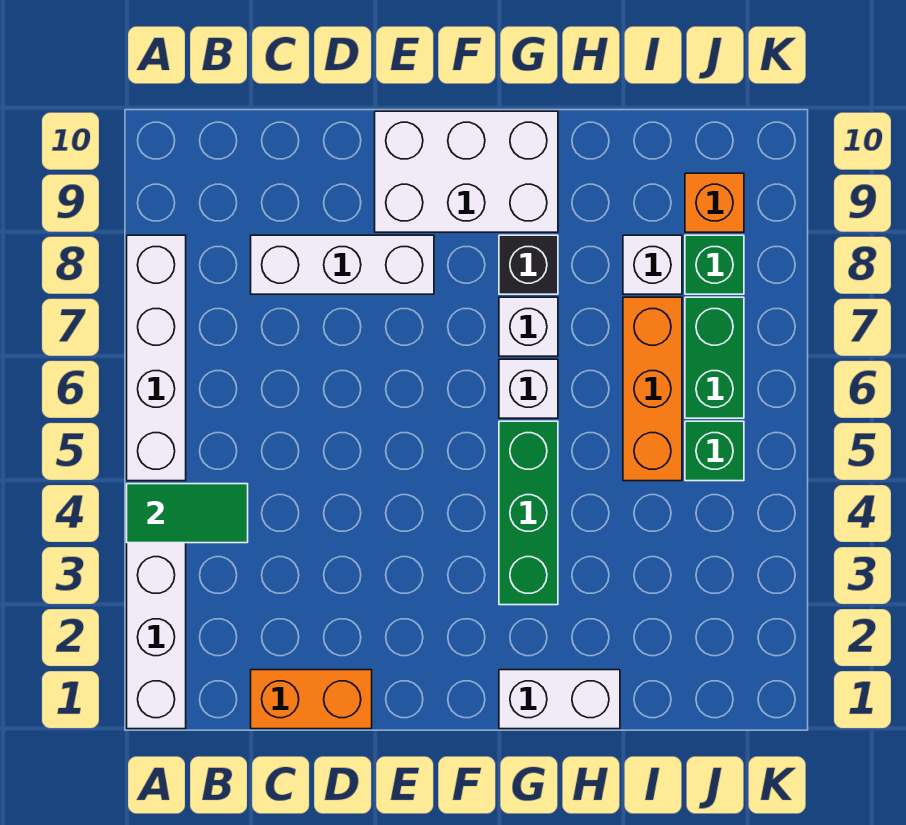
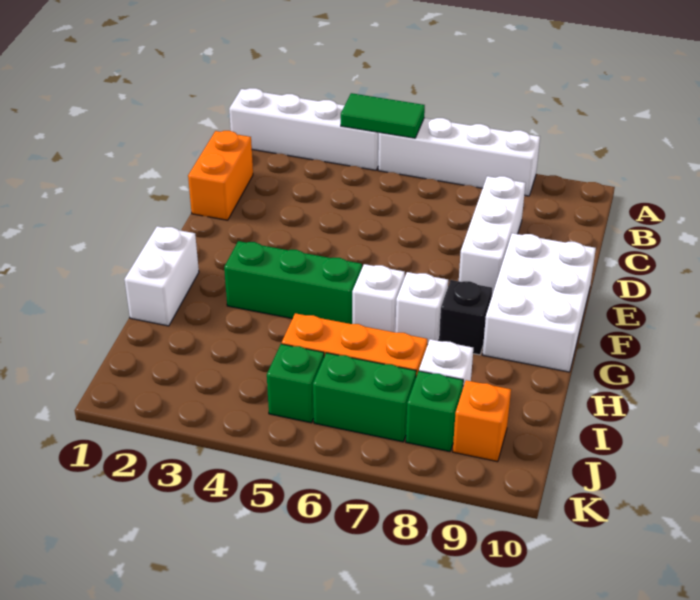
green tile A4:B4 level 2 -> green tile A4:A5 level 2

